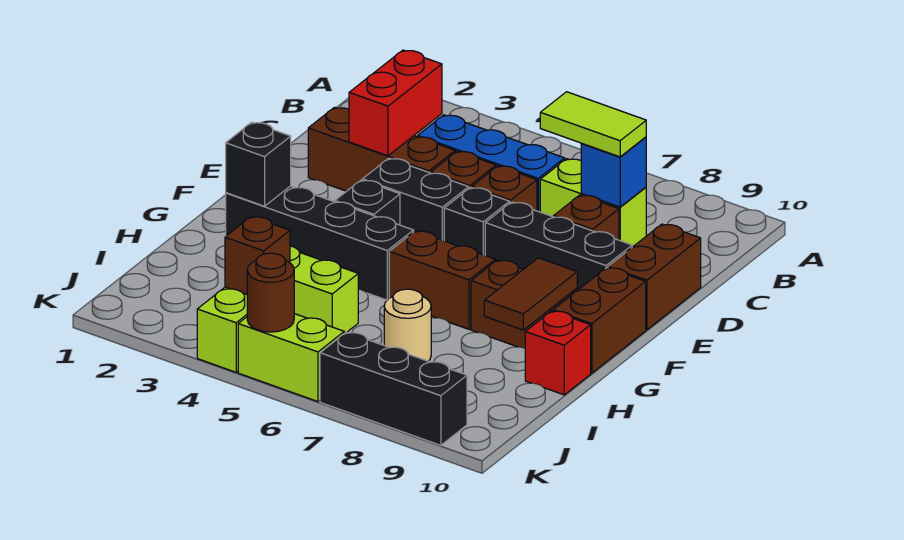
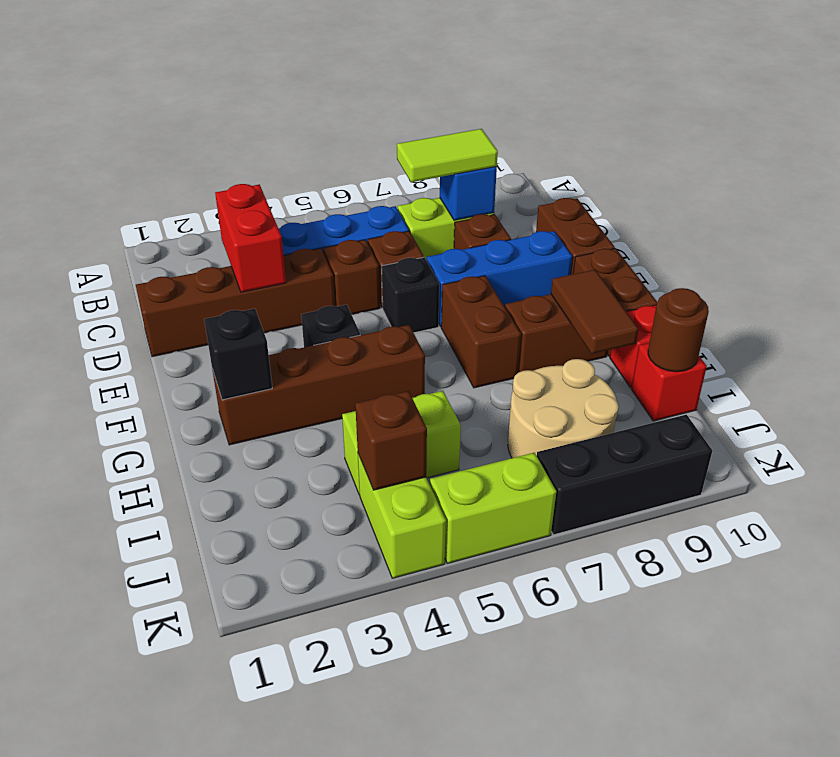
brown brick D2:D4 level 1 -> brown brick D1:D4 level 1
black brick E4:E5 level 1 -> none
black brick E7:E9 level 1 -> blue brick E7:E9 level 1
black brick G2:G5 level 1 -> brown brick G2:G5 level 1
brown brick G6:G7 level 1 -> brown brick F7:G7 level 1
tan round brick I7 level 1 -> tan round brick I7:J8 level 1
none -> red brick I10 level 1
brown round brick K5 level 2 -> brown round brick I10 level 2

